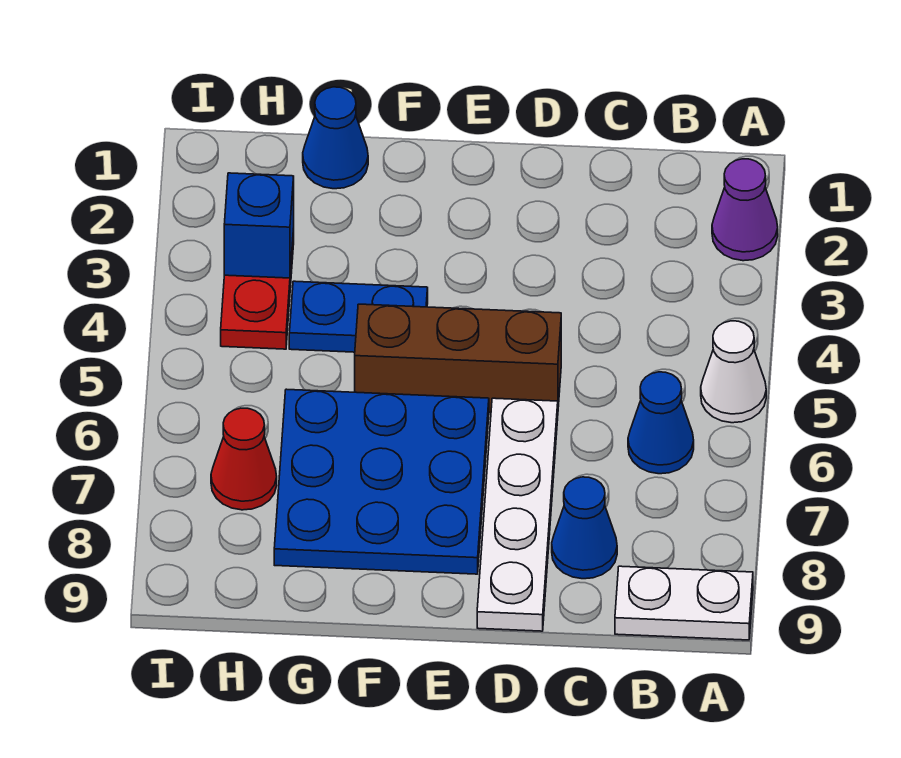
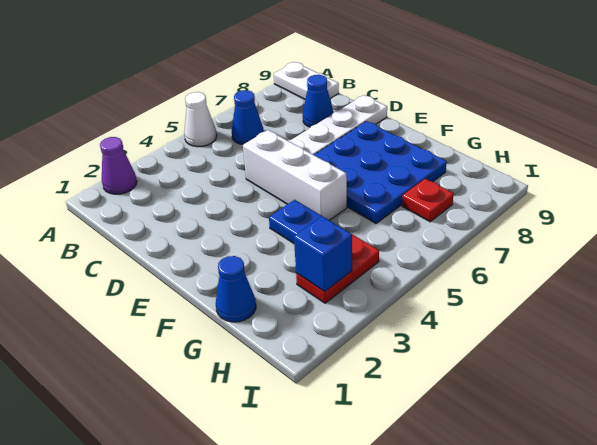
brown brick D5:F5 level 1 -> white brick D5:F5 level 1
red cone H7 level 1 -> red plate H7 level 1

